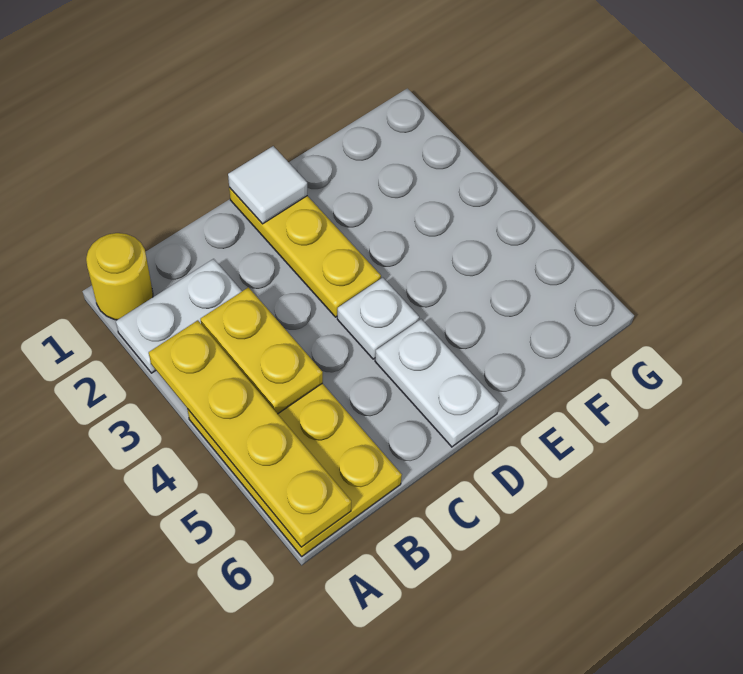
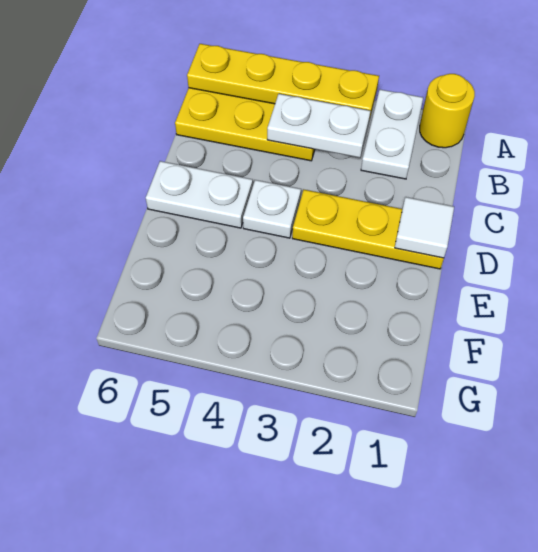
yellow plate B3:B4 level 2 -> white plate B3:B4 level 2

